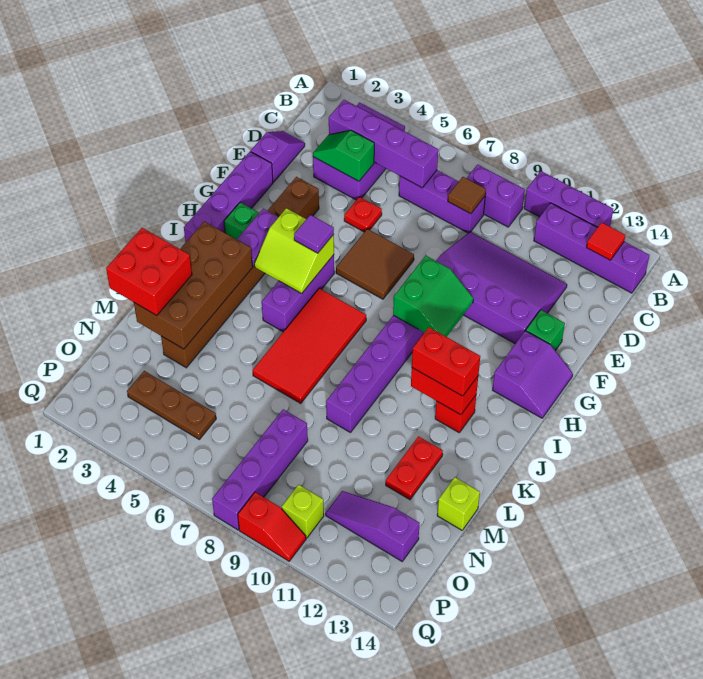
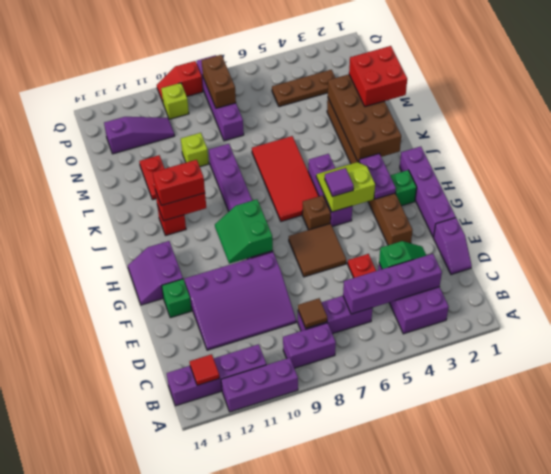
none -> brown brick H6 level 1
lime brick M14 level 1 -> lime brick M10 level 1
none -> brown brick O8:P8 level 2

